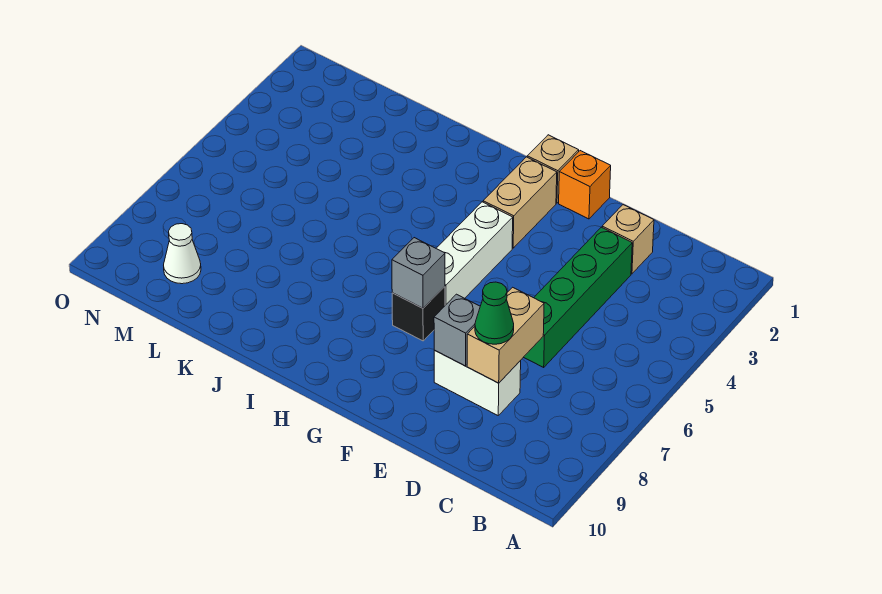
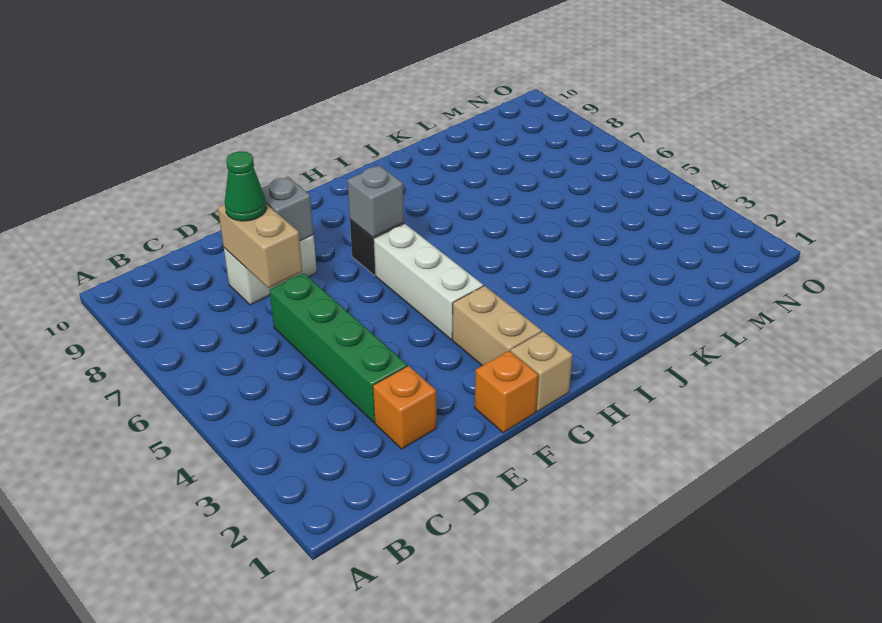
tan brick D2 level 1 -> orange brick D2 level 1
white cone M9 level 1 -> none

